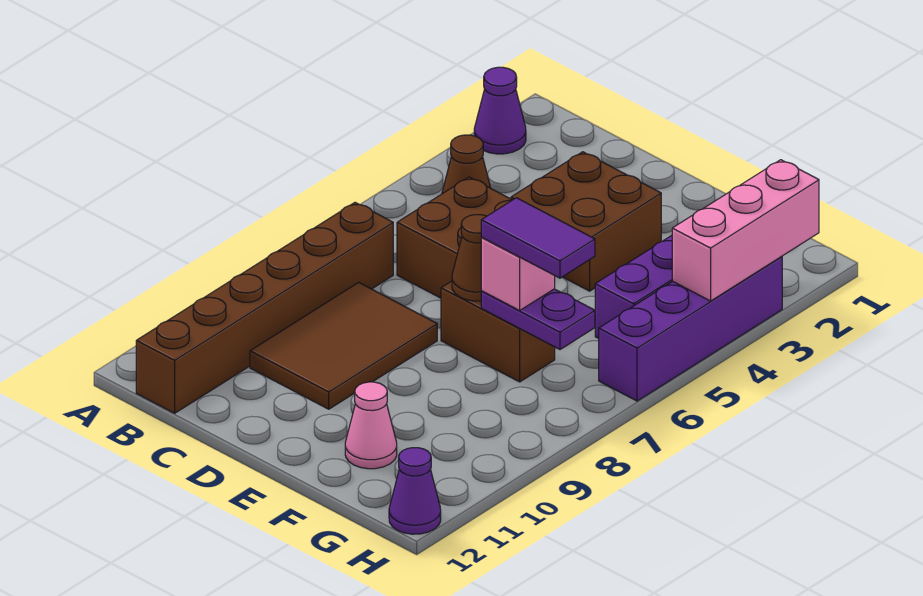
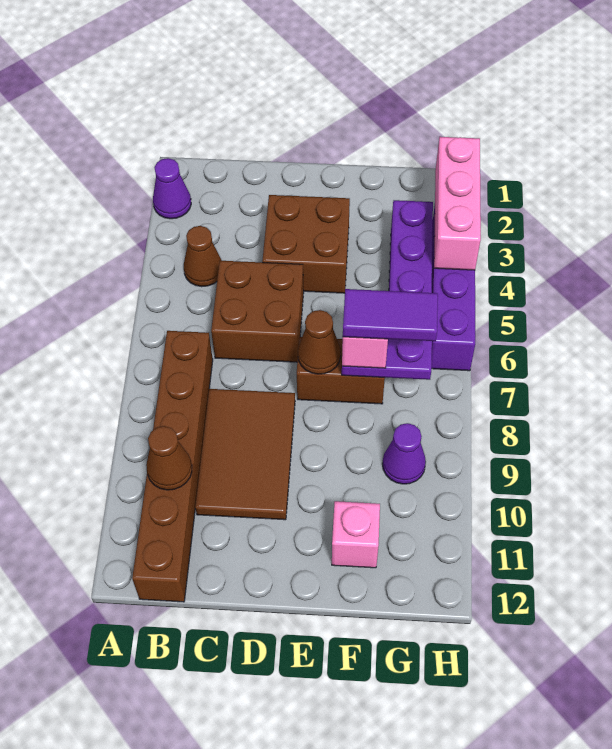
none -> brown cone B10 level 2
pink cone F11 level 1 -> pink brick F11 level 1
purple cone H12 level 1 -> purple cone G9 level 1

